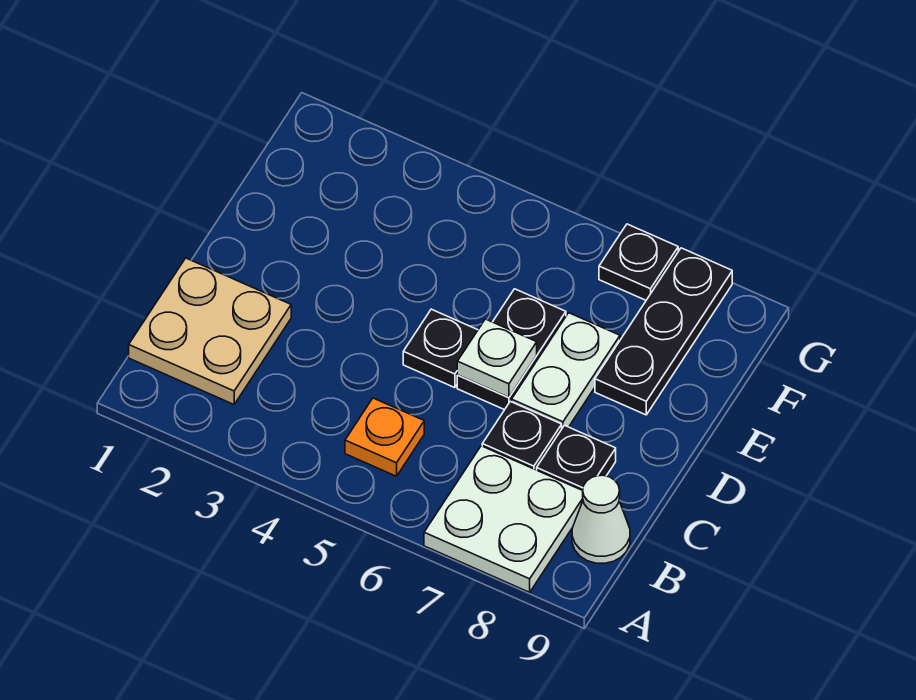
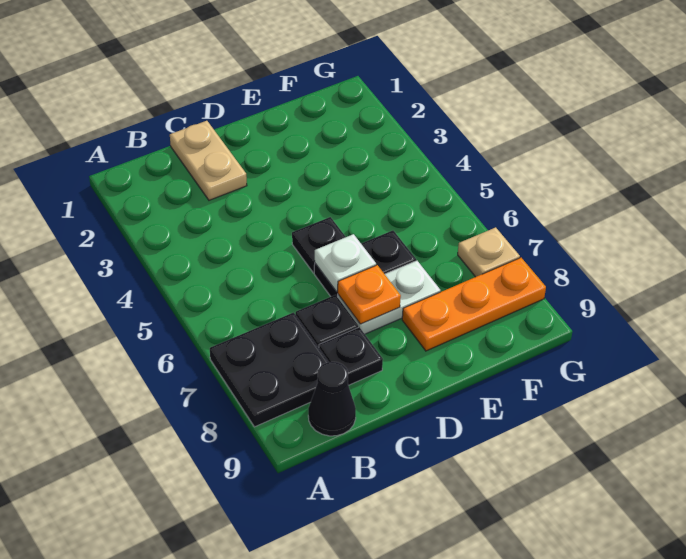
white plate A7:B8 level 1 -> black plate A7:B8 level 1
tan plate B1:C2 level 1 -> tan plate C1:C2 level 1
orange plate B5 level 1 -> orange plate D7 level 2
white cone B9 level 1 -> black cone B9 level 1
black plate E8:G8 level 1 -> orange plate E8:G8 level 1
black plate G7 level 1 -> tan plate G7 level 1

